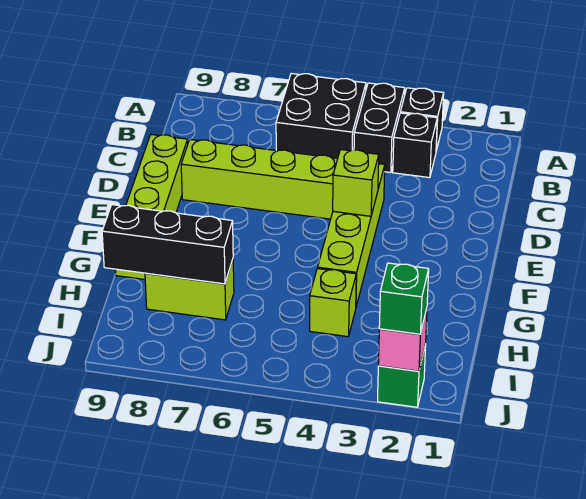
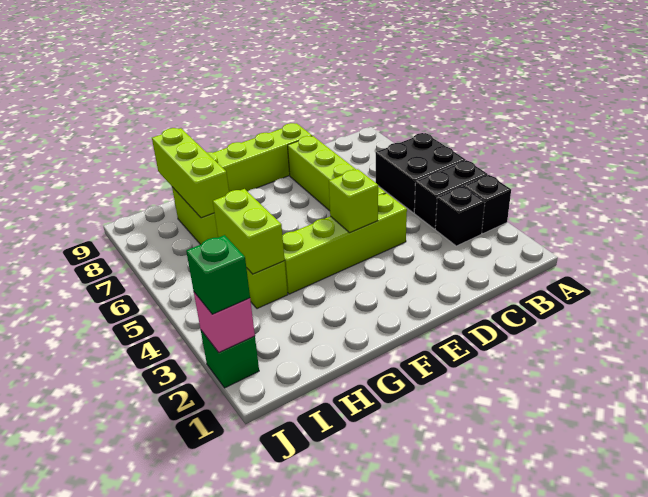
none -> lime brick H4:H5 level 2
black brick H7:H9 level 2 -> lime brick H7:H9 level 2

